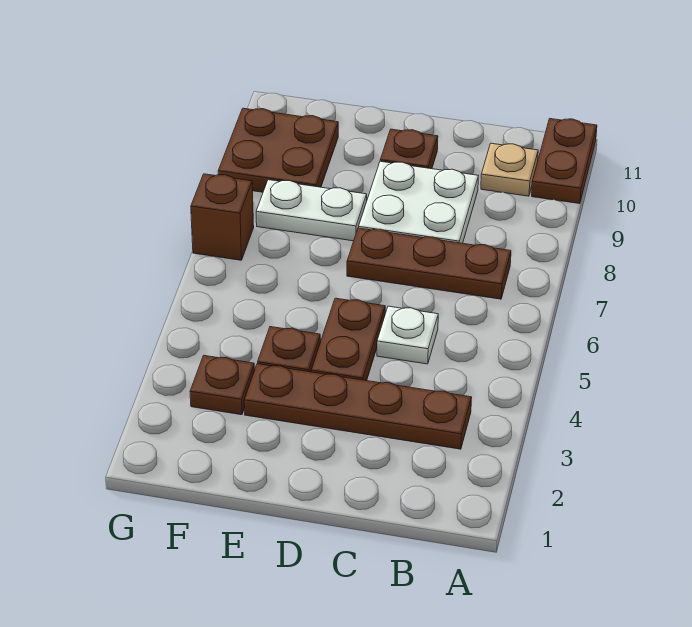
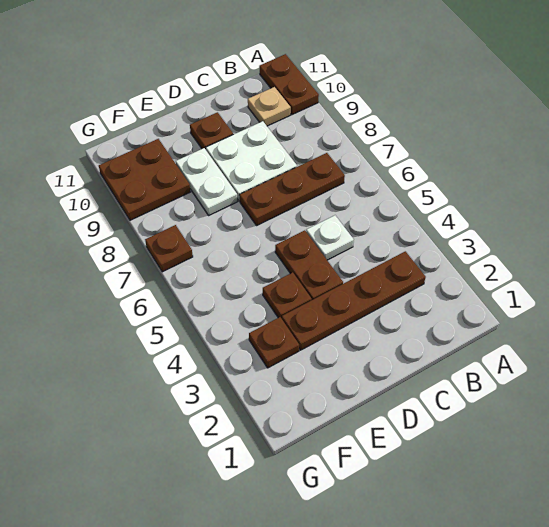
white plate E8:F8 level 1 -> white plate E8:E9 level 1
brown brick G7 level 1 -> brown plate G7 level 1

